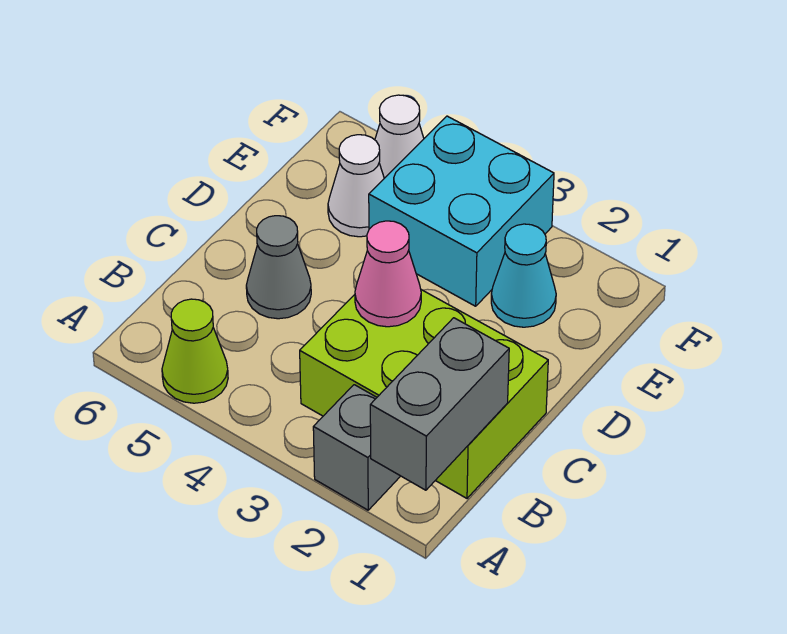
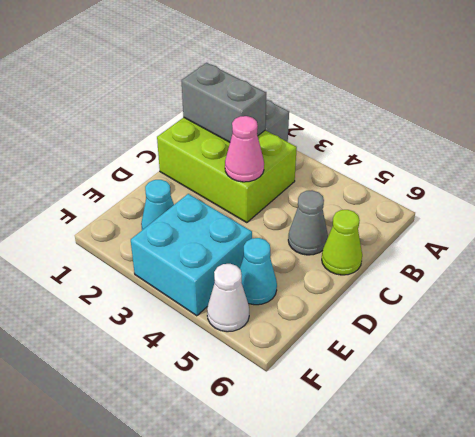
grey brick A1:B1 level 2 -> grey brick B1:B2 level 2
lime cone A5 level 1 -> lime cone C6 level 1
white cone E5 level 1 -> cyan cone E5 level 1

